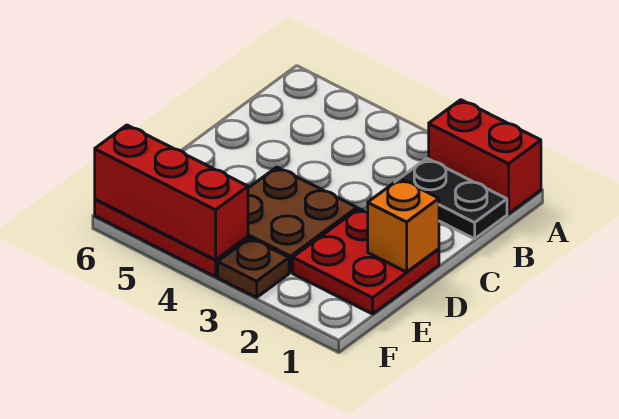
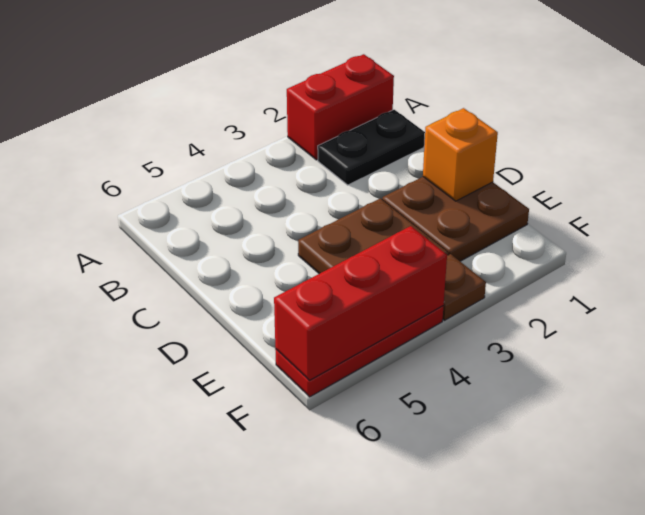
red plate D1:E2 level 1 -> brown plate D1:E2 level 1

